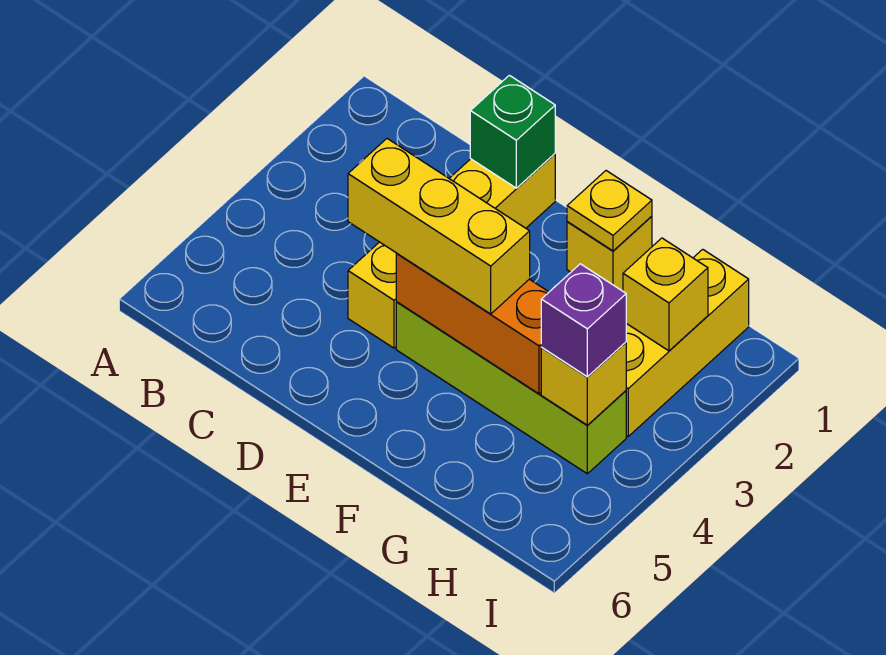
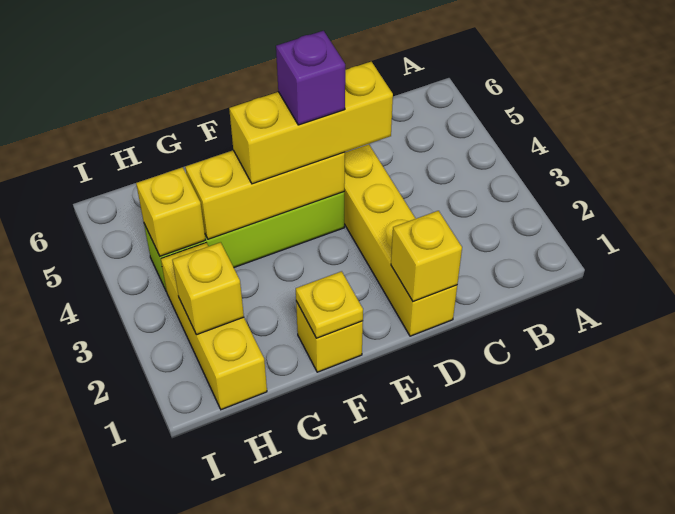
green brick D1 level 2 -> yellow brick D1 level 2
orange brick E4:G4 level 2 -> yellow brick E4:G4 level 2
purple brick H4 level 3 -> purple brick E4 level 4

